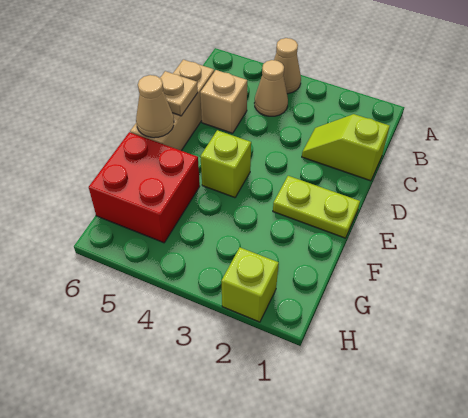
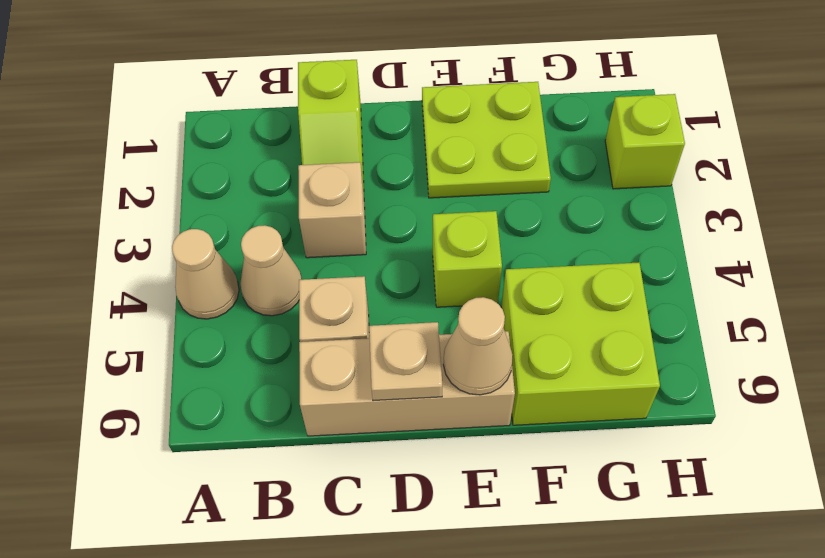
none -> tan brick C3 level 1
lime plate E1:E2 level 1 -> lime plate E1:F2 level 1
red brick F5:G6 level 1 -> lime brick F5:G6 level 1

